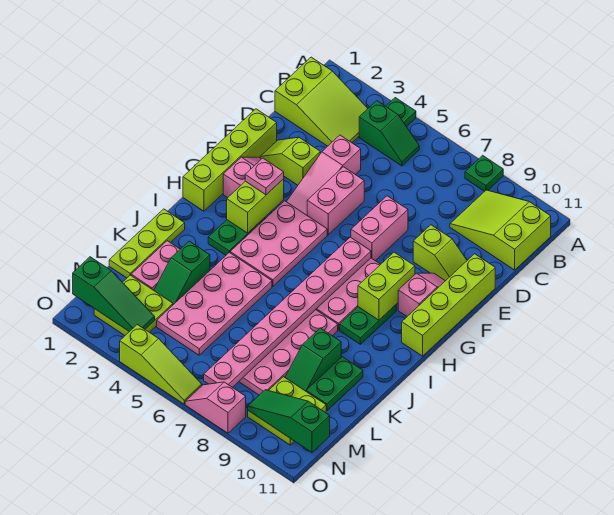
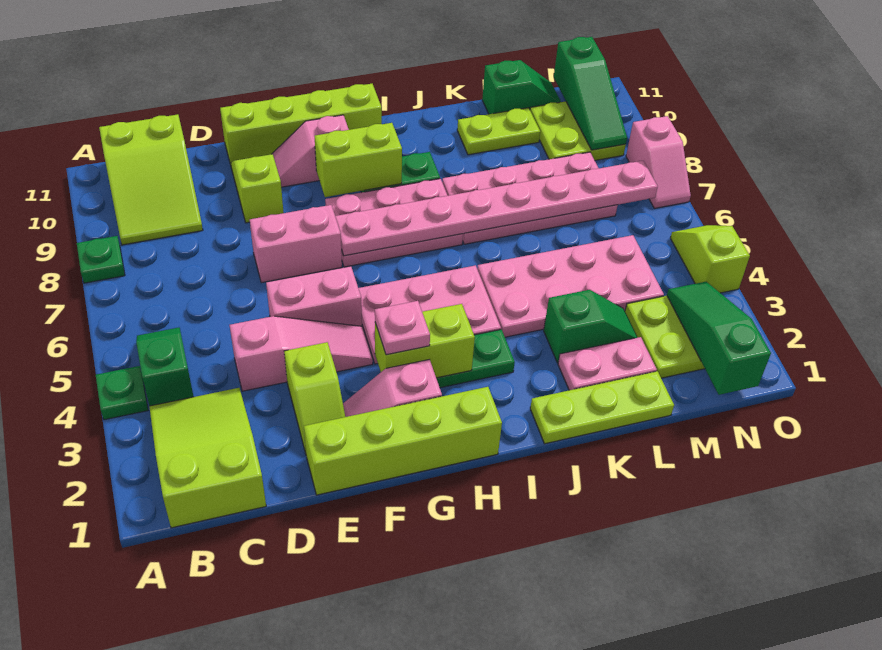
green slope K9:L9 level 1 top K -> green slope L11:M11 level 1 top L
green plate K10:L10 level 1 -> lime plate K10:L10 level 1
lime slope O4:O6 level 1 top 4 -> lime slope O4:O5 level 1 top 4

